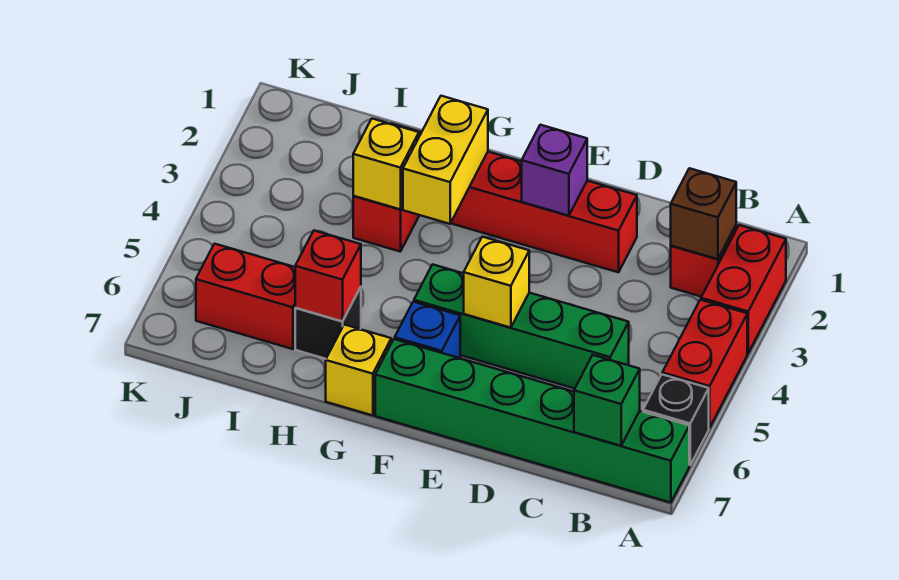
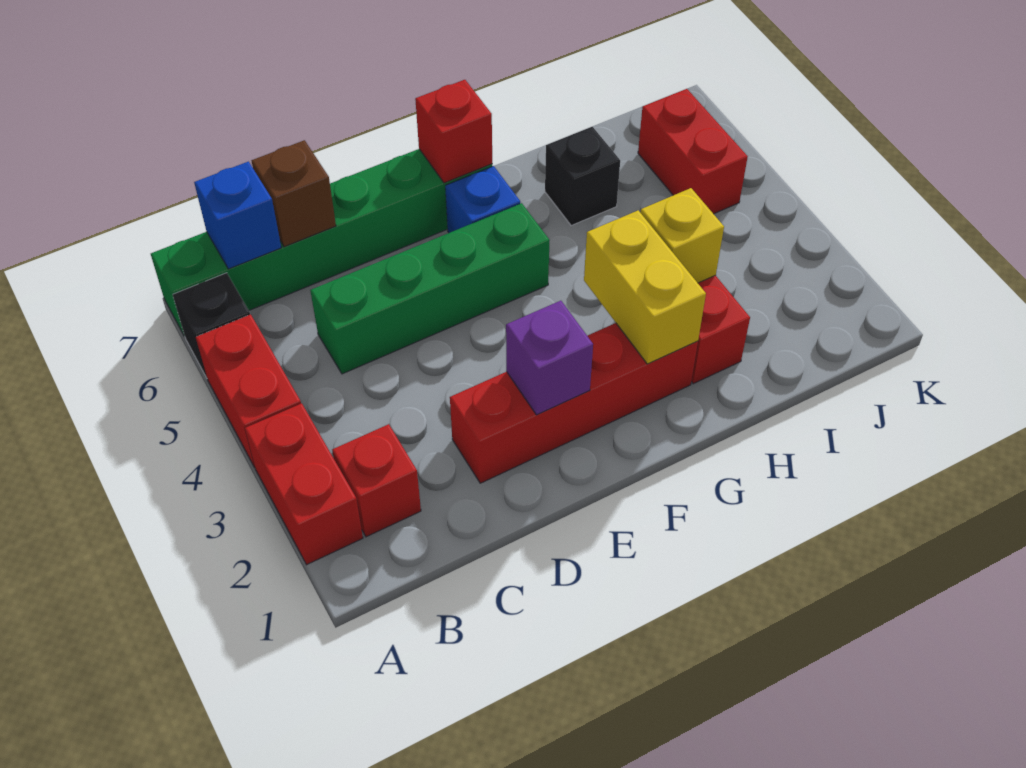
brown brick B2 level 2 -> brown brick C7 level 2
green brick B7 level 2 -> blue brick B7 level 2
yellow brick E5 level 2 -> none
yellow brick G7 level 1 -> none
red brick H6 level 2 -> red brick F7 level 2
red brick I6:J6 level 1 -> red brick J5:J6 level 1

